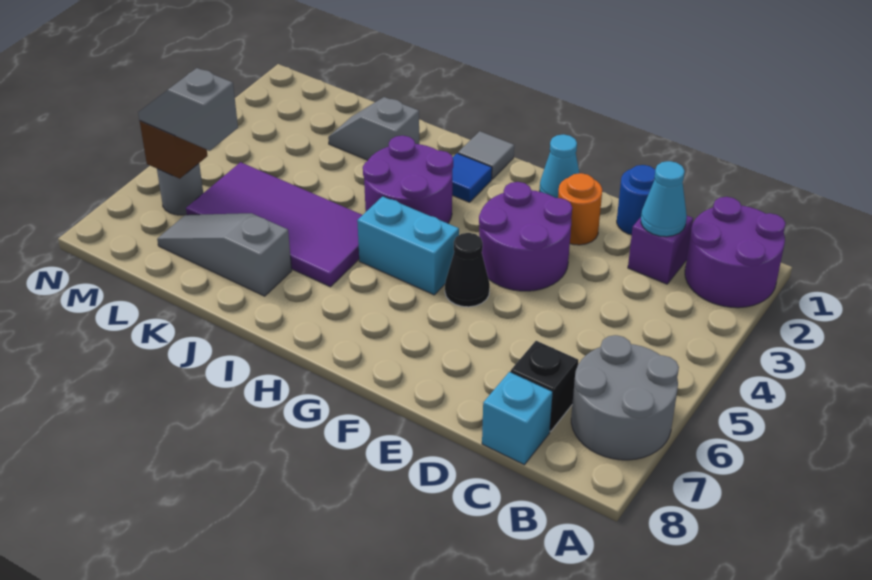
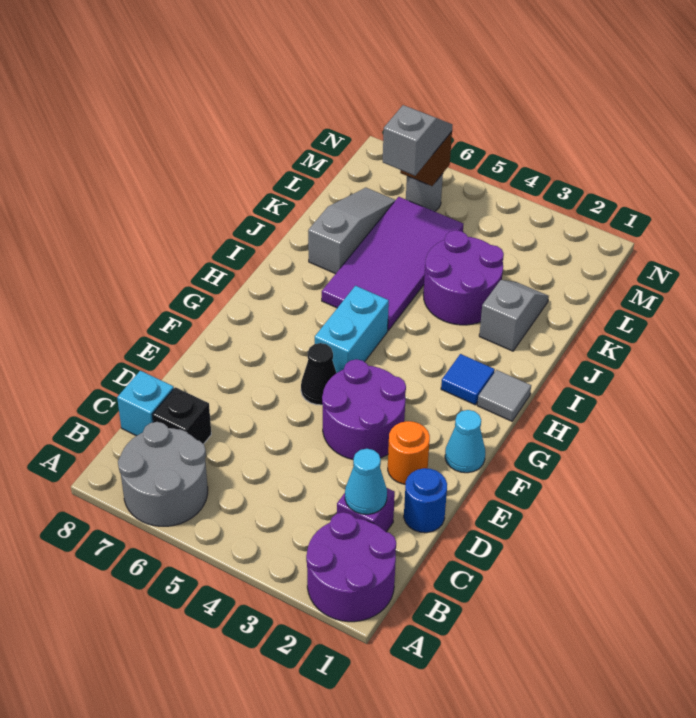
purple round brick H3:I4 level 1 -> purple round brick J3:K4 level 1

